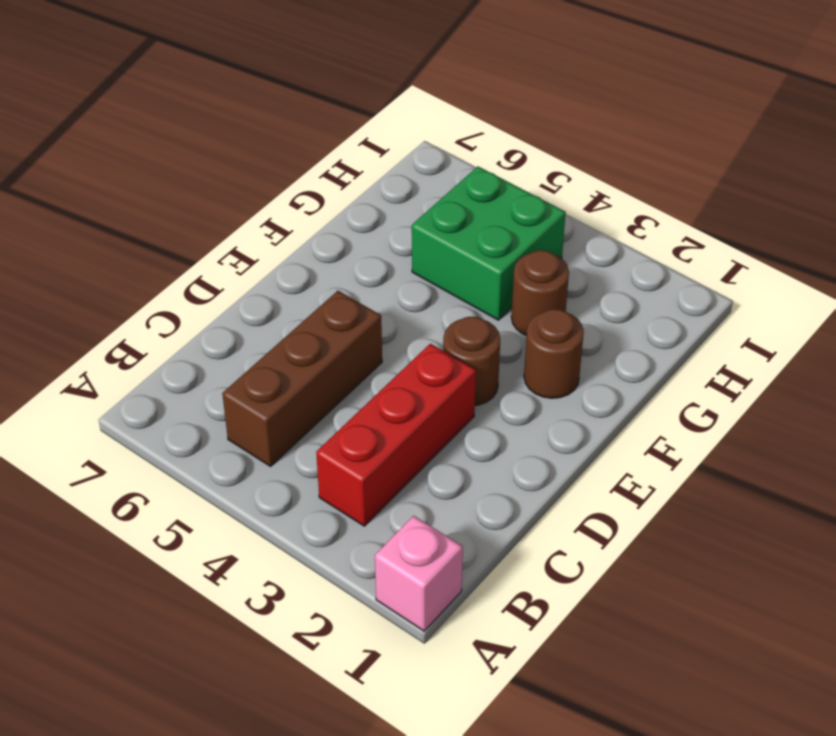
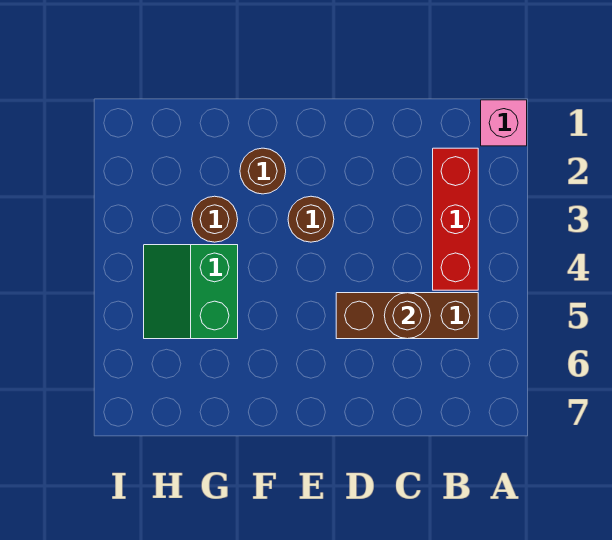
red brick B3:D3 level 1 -> red brick B2:B4 level 1
none -> brown round brick C5 level 2
green brick G4:H5 level 1 -> green slope G4:H5 level 1 top G

